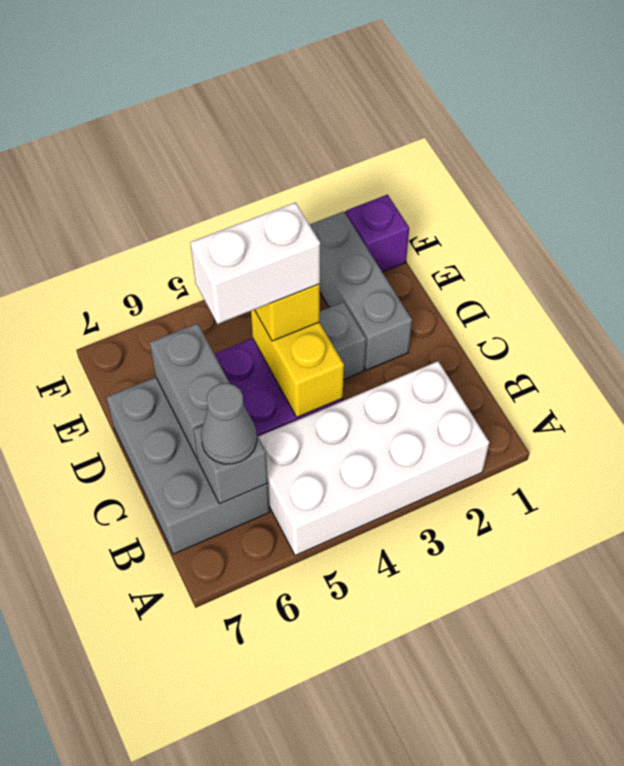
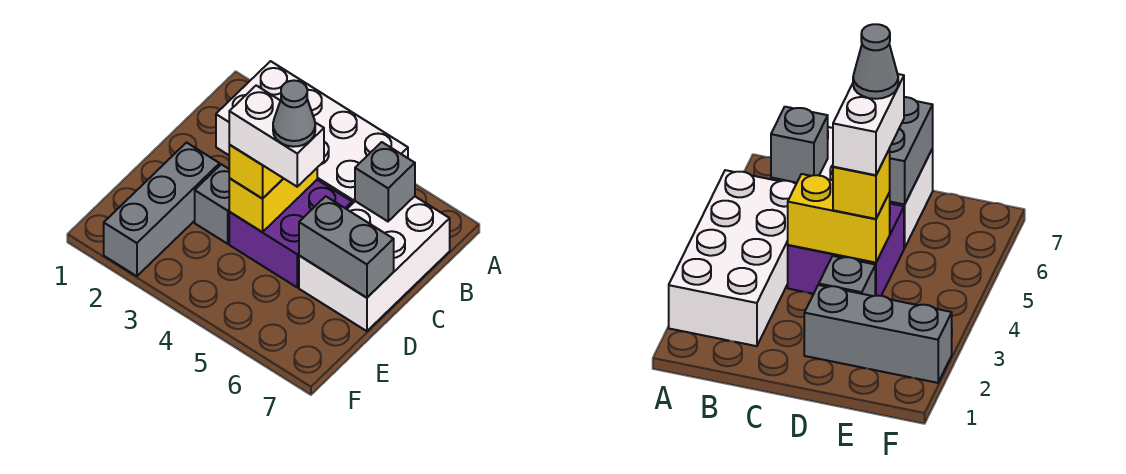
grey brick B6:D7 level 1 -> white brick B6:D7 level 1
grey cone B6 level 3 -> grey cone D5 level 5
grey brick C6:D6 level 2 -> grey brick D6:D7 level 2
purple brick F1 level 1 -> none

